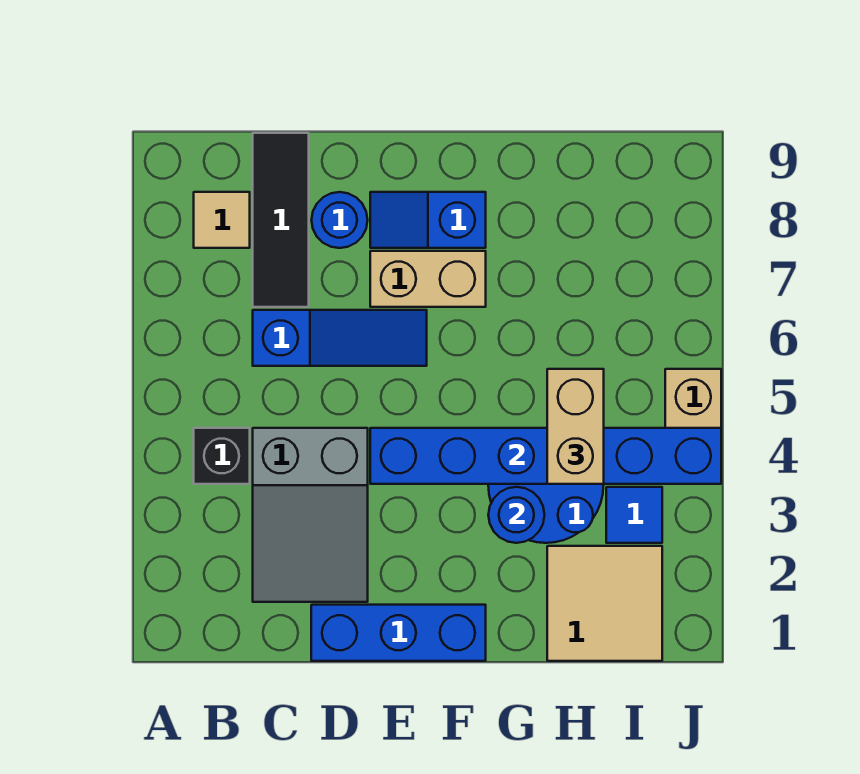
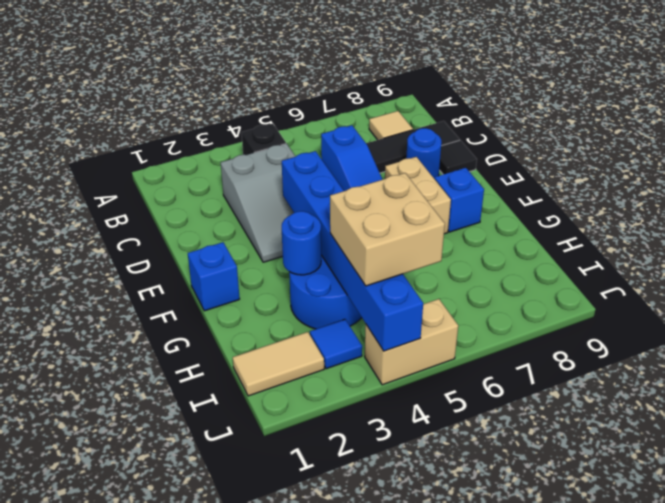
grey slope C2:D4 level 1 top 4 -> grey slope C3:E4 level 1 top C
blue brick D1:F1 level 1 -> blue brick F1 level 1
none -> black tile D9 level 1
tan tile H1:I2 level 1 -> tan tile I1:I2 level 1
tan brick H4:H5 level 3 -> tan brick H4:I5 level 3

